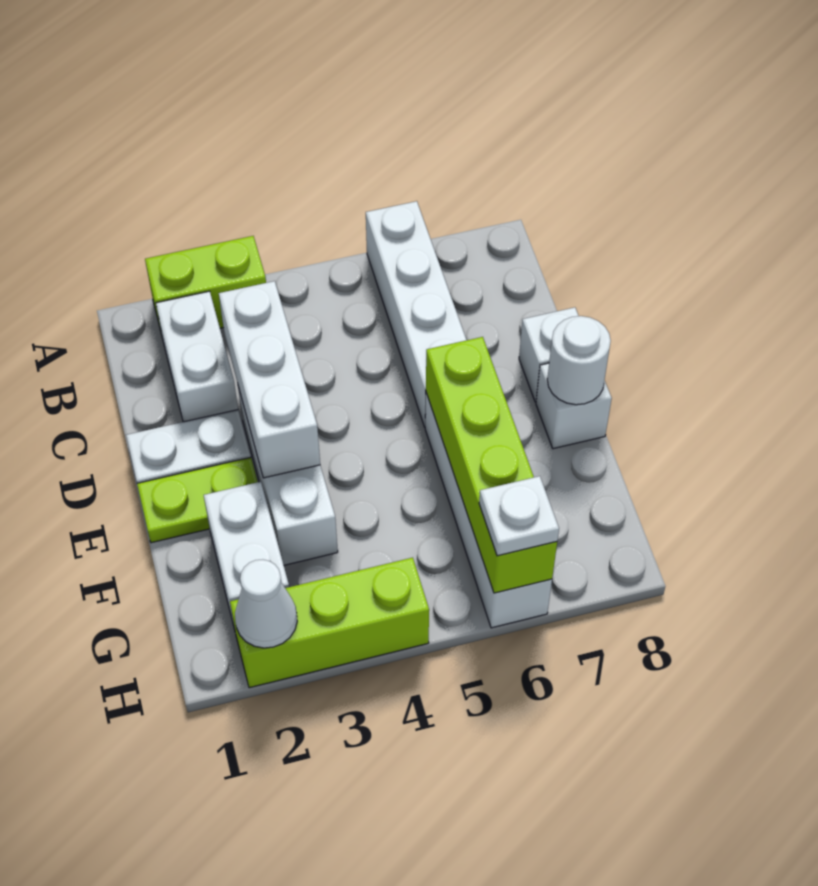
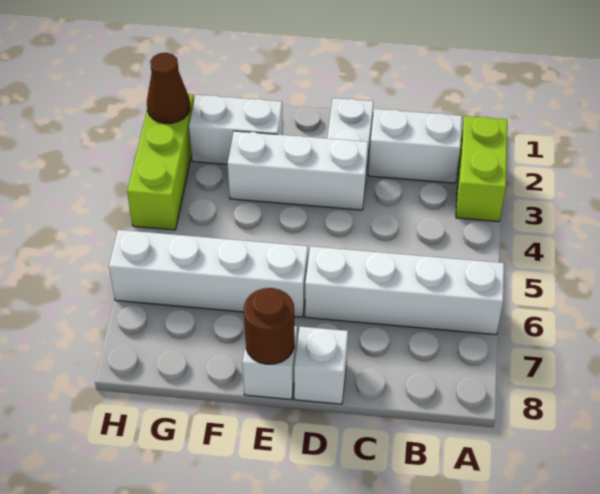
white brick C3:E3 level 2 -> none
lime plate E1:E2 level 1 -> none
lime brick E6:H6 level 2 -> none
white round brick E8 level 2 -> brown round brick E8 level 2
white cone H2 level 2 -> brown cone H2 level 2
white plate H6 level 3 -> none

